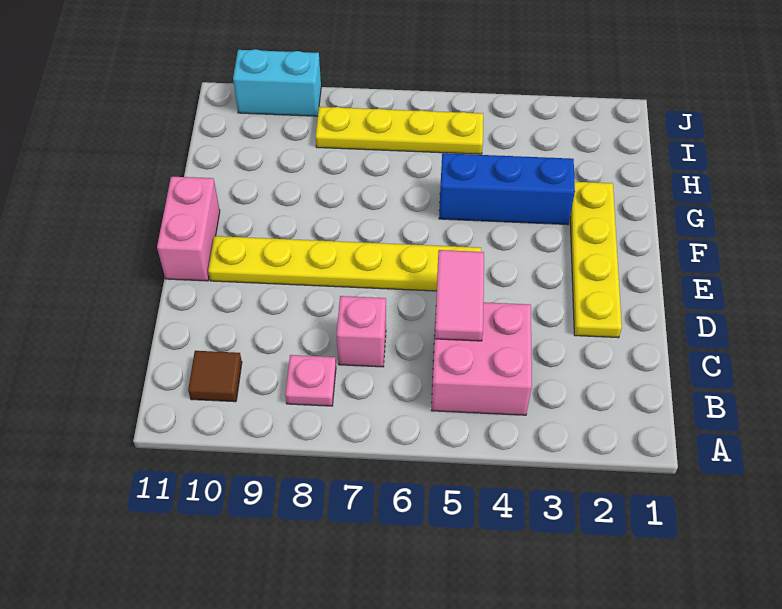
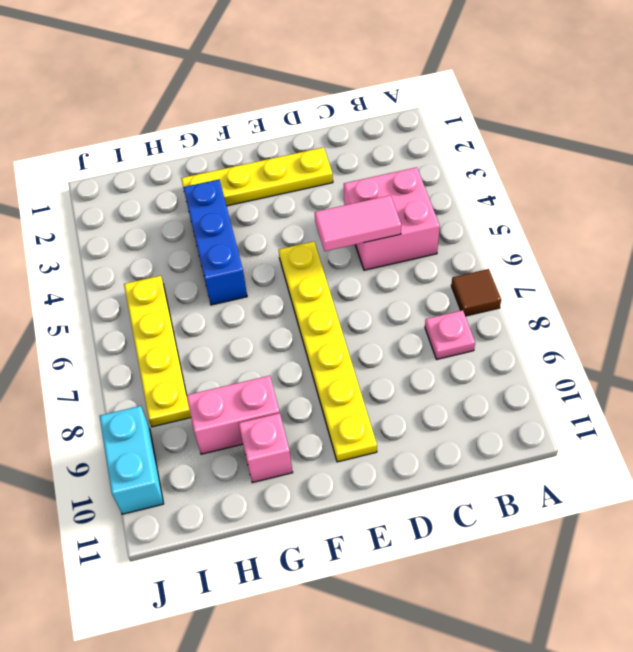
brown tile B10 level 1 -> brown tile A7 level 1
pink brick C7 level 1 -> pink brick G10 level 1
pink brick E11:F11 level 1 -> pink brick G9:H9 level 1

